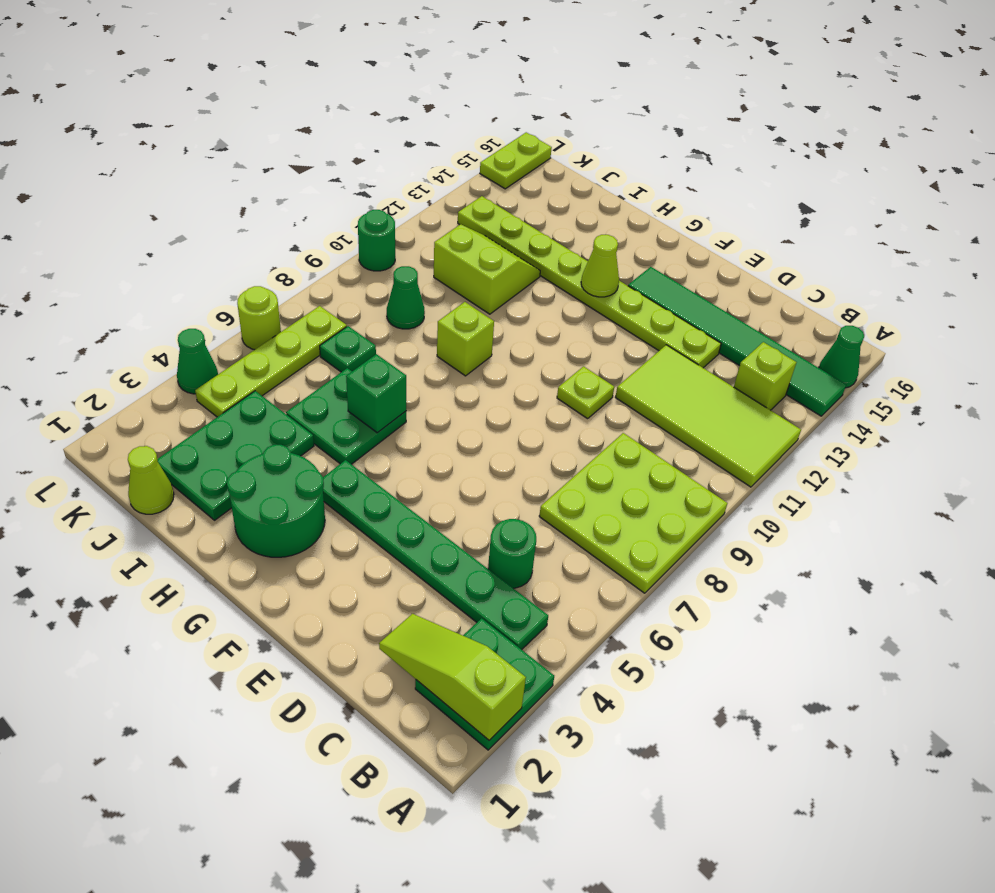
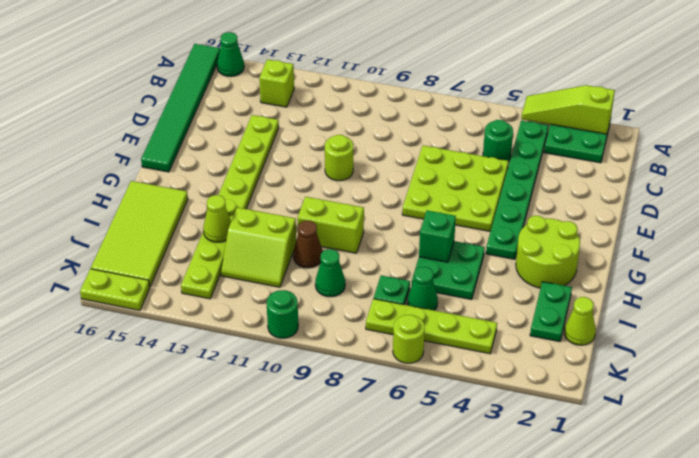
lime slope A2:C2 level 2 top A -> lime slope A2:A4 level 2 top 2
lime plate A7:C9 level 1 -> lime plate D5:F7 level 1
lime tile A11:D12 level 1 -> lime tile H15:K16 level 1
green tile A14:F14 level 1 -> green tile A16:F16 level 1
lime plate E10 level 1 -> lime round brick E10 level 1
green round brick G2:H3 level 1 -> lime round brick G2:H3 level 1
lime cone G13 level 2 -> lime cone I13 level 2
lime brick H9 level 1 -> lime brick H9:H10 level 1
green plate I2:J4 level 1 -> green plate I2:J2 level 1
none -> brown cone I10 level 1
lime slope I11:J12 level 1 top 11 -> lime slope I11:J12 level 1 top I
green cone L4 level 1 -> green cone J6 level 1

